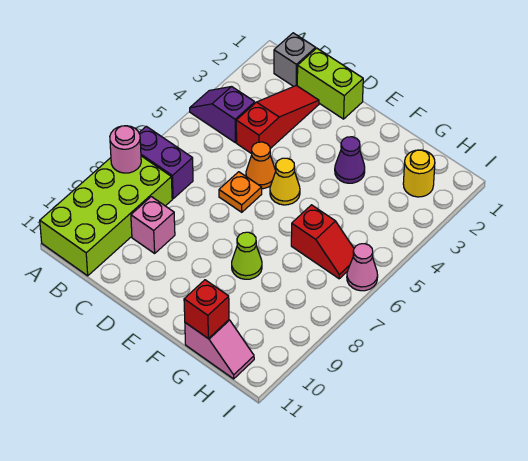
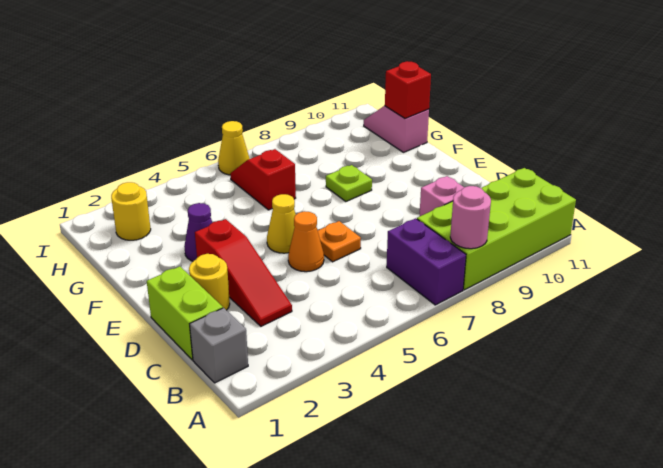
purple slope A4:B4 level 1 top B -> none
red slope C2:C4 level 1 top 4 -> red slope C3:E3 level 1 top E
none -> yellow round brick D2 level 1
lime cone F8 level 1 -> lime plate F8 level 1
pink cone I6 level 1 -> yellow cone I6 level 1

